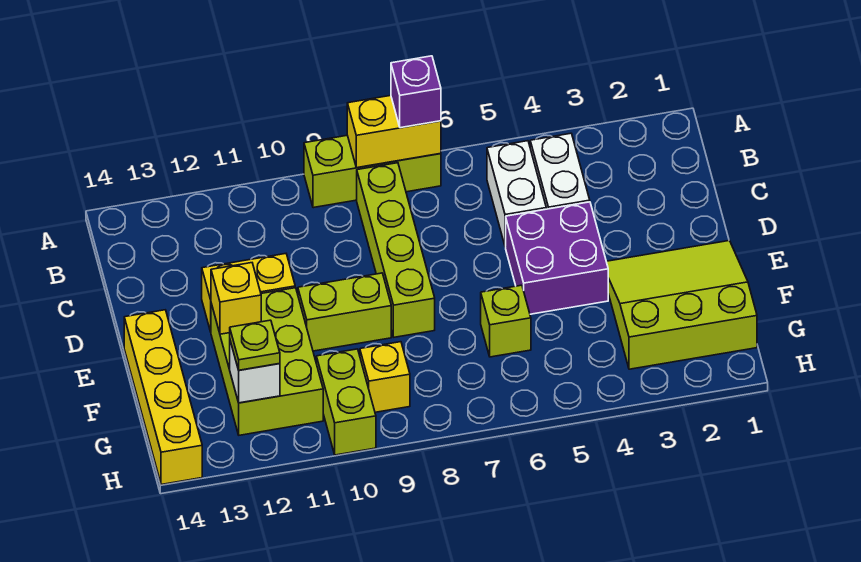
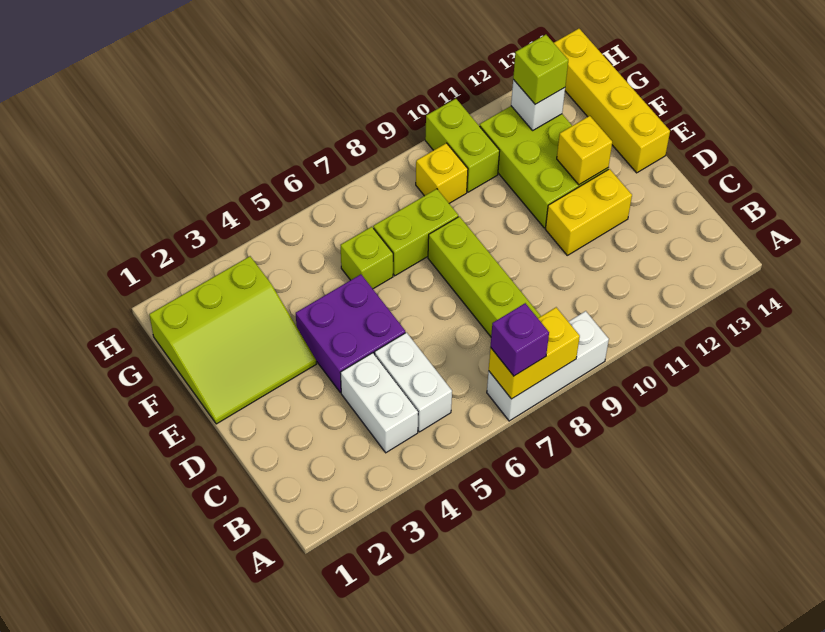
lime brick A7:A9 level 1 -> white brick A7:A9 level 1
lime brick E9:E10 level 1 -> lime brick F7:F8 level 1
lime plate G12 level 3 -> lime brick G12 level 3

